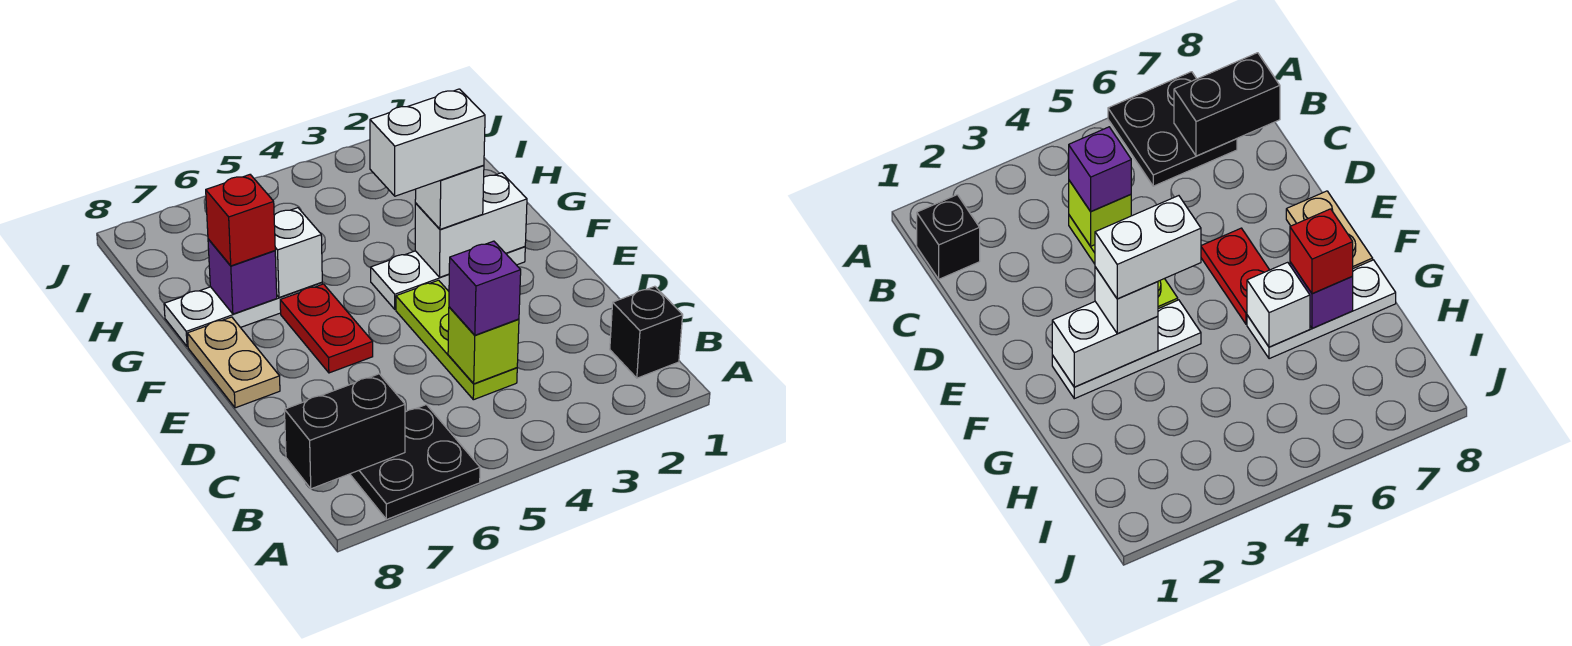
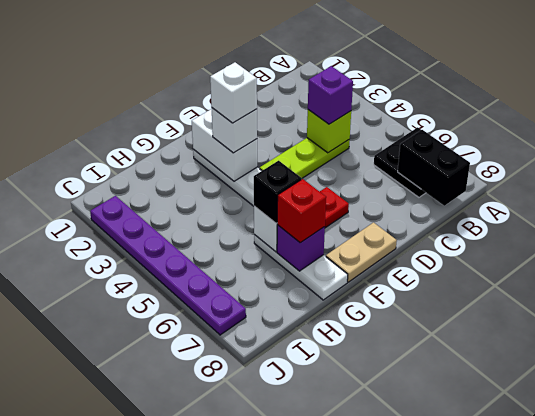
black brick B1 level 1 -> black brick G6 level 3
white brick F3:F4 level 4 -> white brick F3 level 4
none -> purple plate J2:J7 level 1

